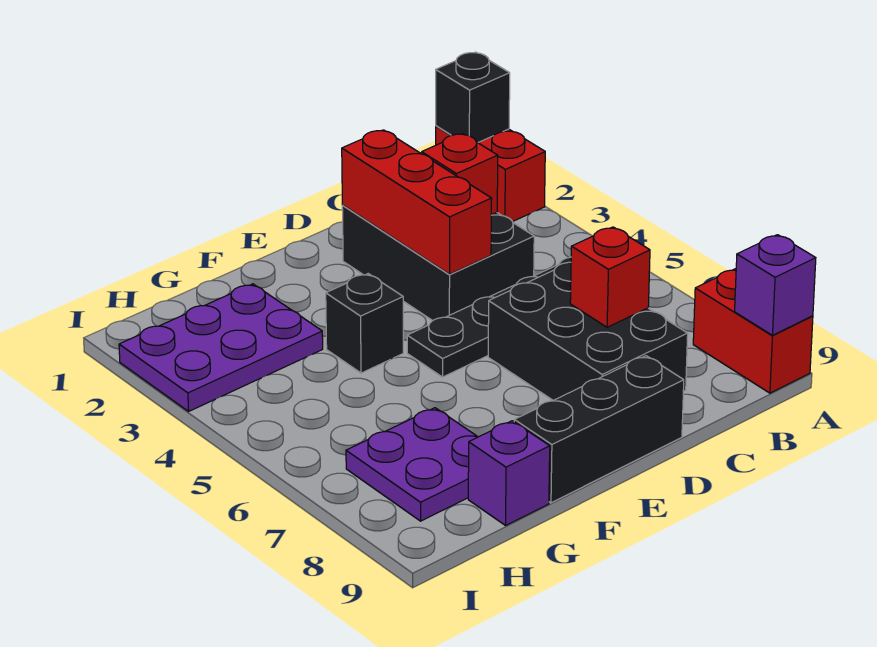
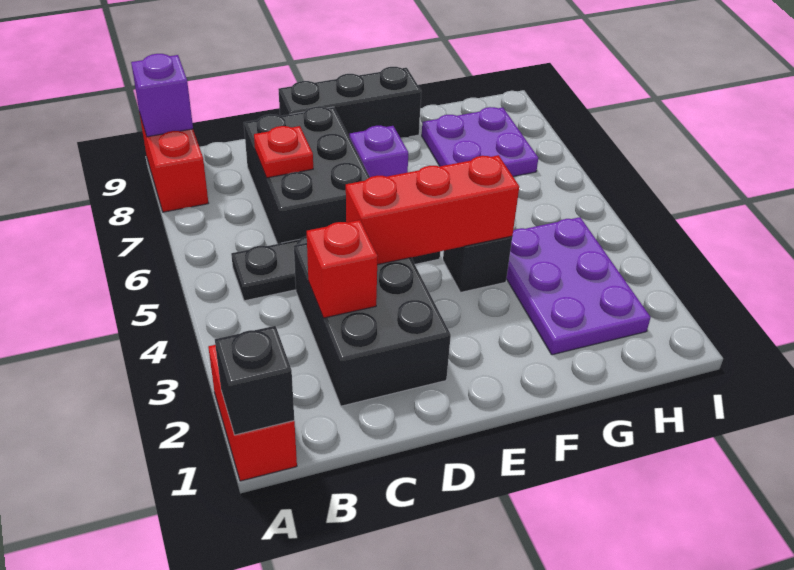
red brick C7 level 2 -> red plate C7 level 2
red brick D2:D4 level 2 -> red brick D4:F4 level 2
purple plate G2:I3 level 1 -> purple plate G2:H4 level 1
purple brick G9 level 1 -> purple brick E7 level 1

